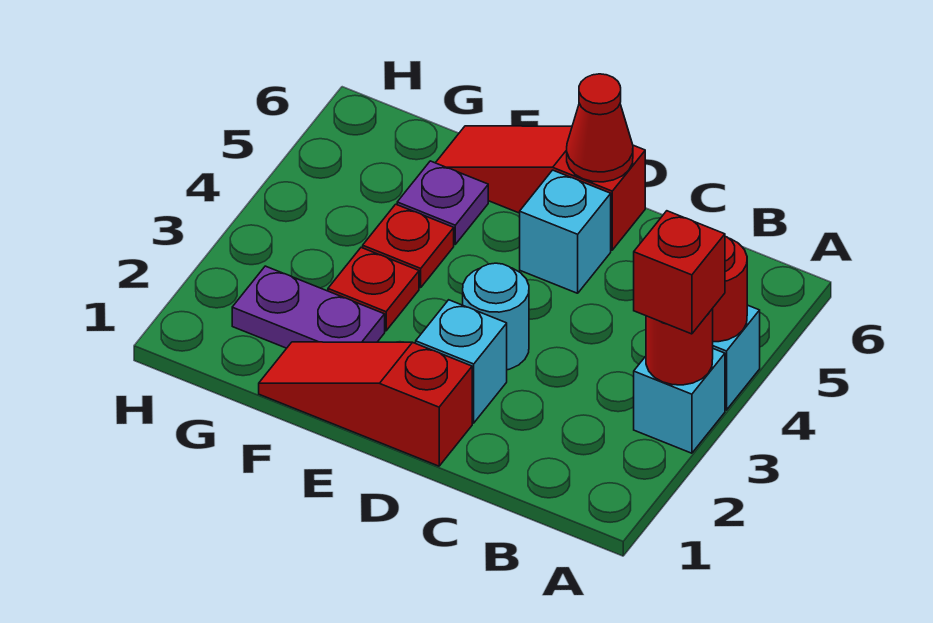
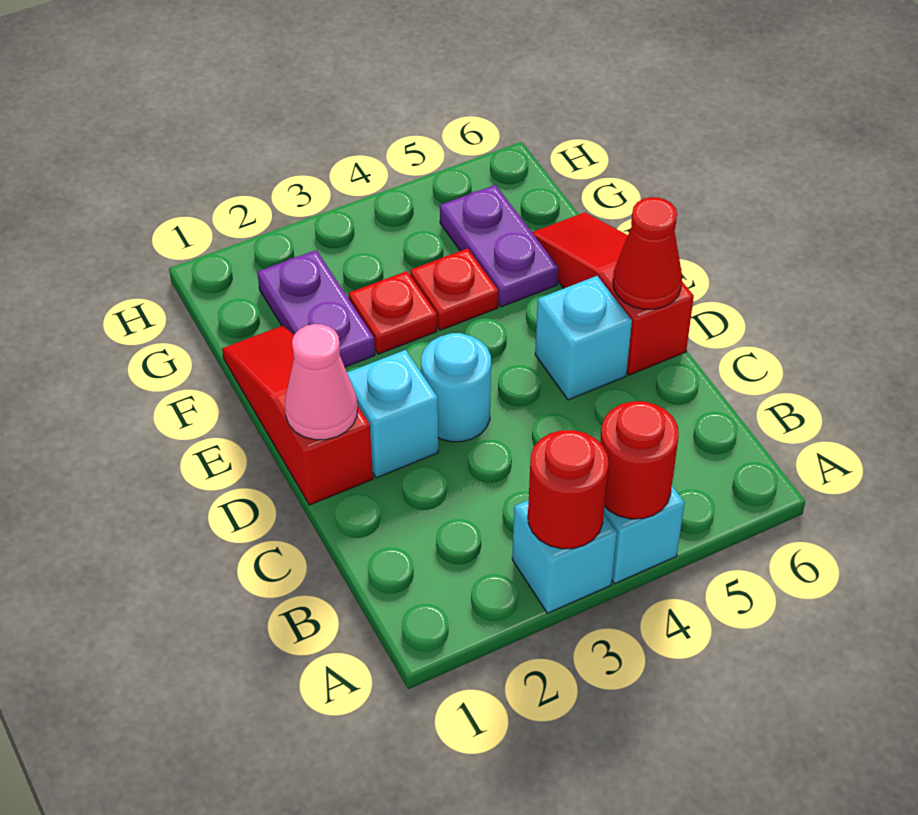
red brick A3 level 3 -> none
none -> pink cone D1 level 2
purple plate F5 level 1 -> purple plate F5:G5 level 1

